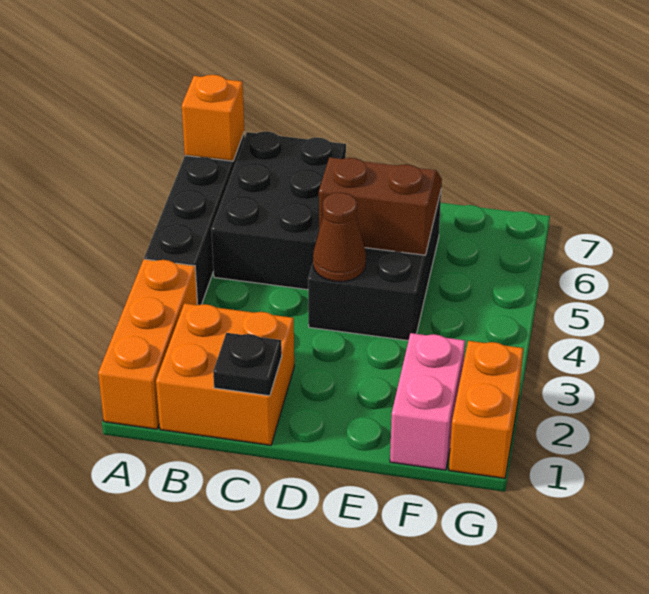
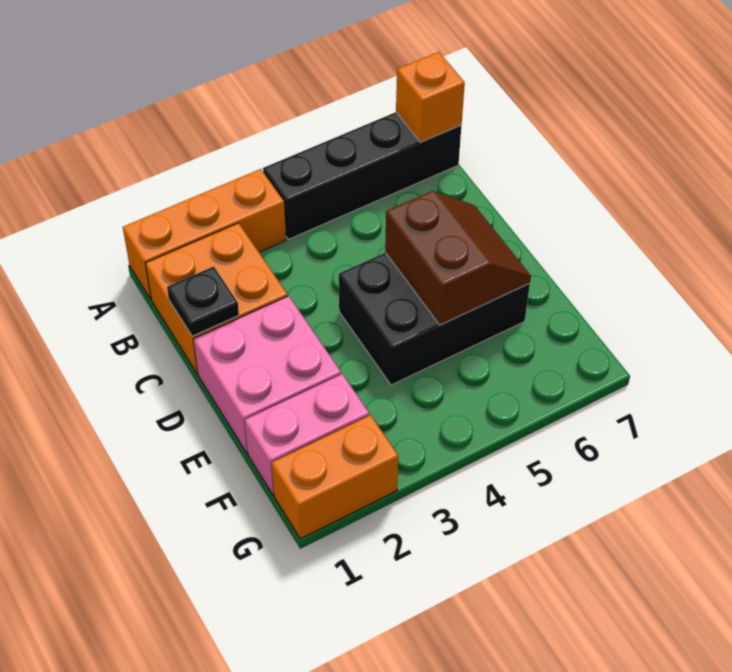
black brick B5:C7 level 1 -> none
none -> pink brick D1:E2 level 1
brown cone D4 level 2 -> none

